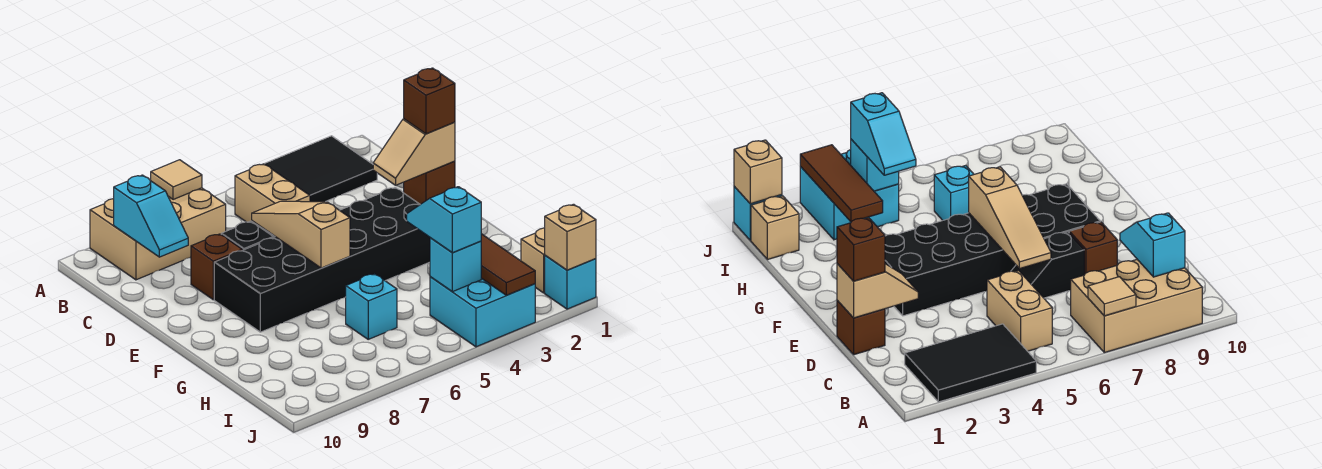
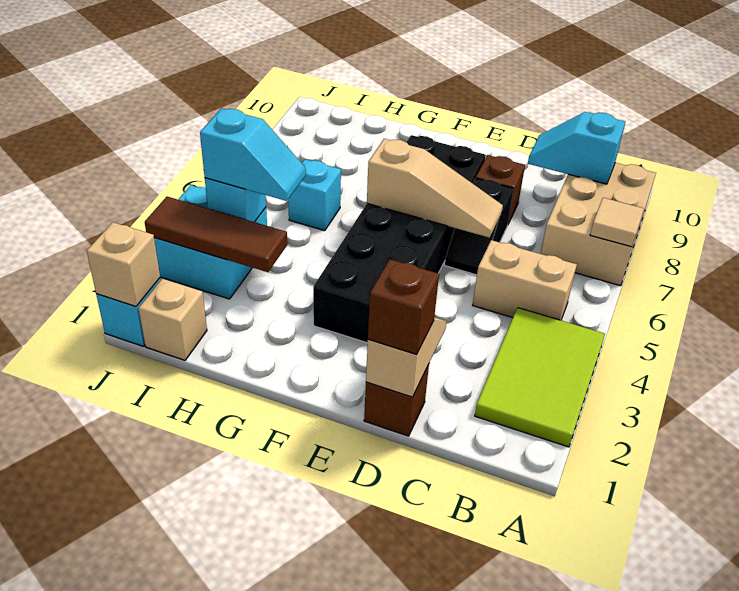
black tile A2:B4 level 1 -> lime tile A2:B4 level 1

